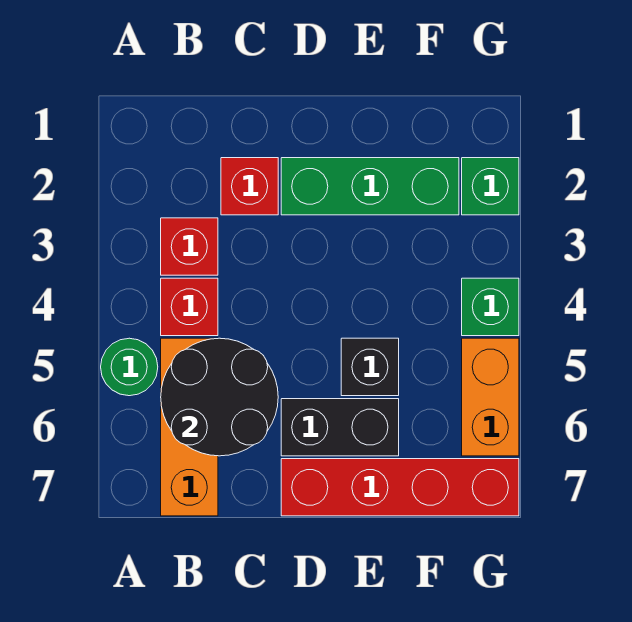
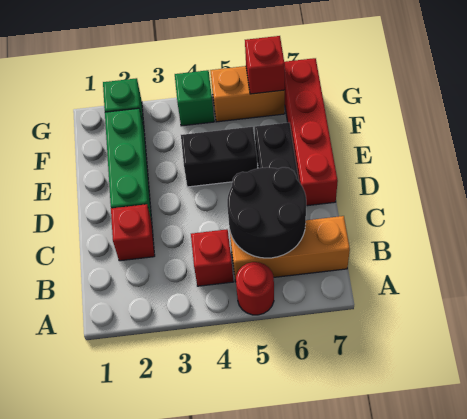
green round brick A5 level 1 -> red round brick A5 level 1
red brick B3 level 1 -> red brick G6 level 2
black brick E5 level 1 -> black brick E4:E5 level 1

